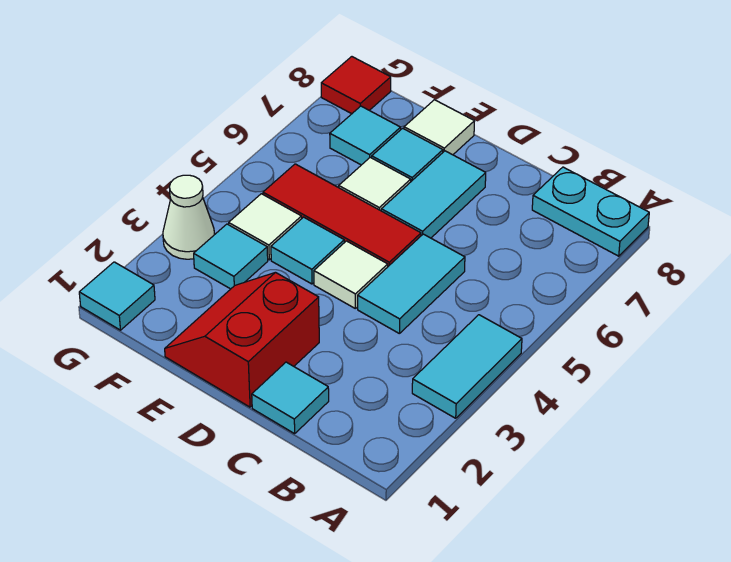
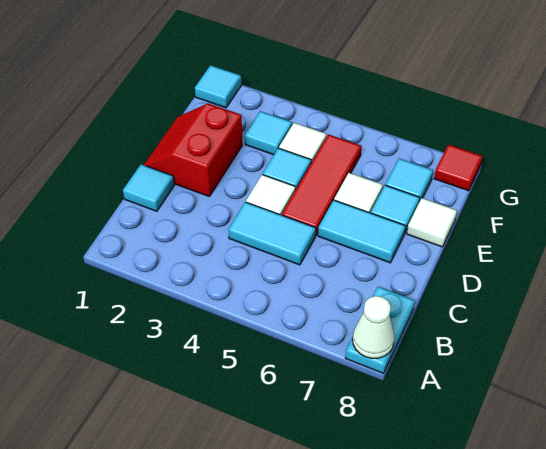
cyan tile A3:A4 level 1 -> none
red slope D1:E2 level 1 top D -> red slope D1:E2 level 1 top 2
white cone G3 level 1 -> white cone A8 level 2

